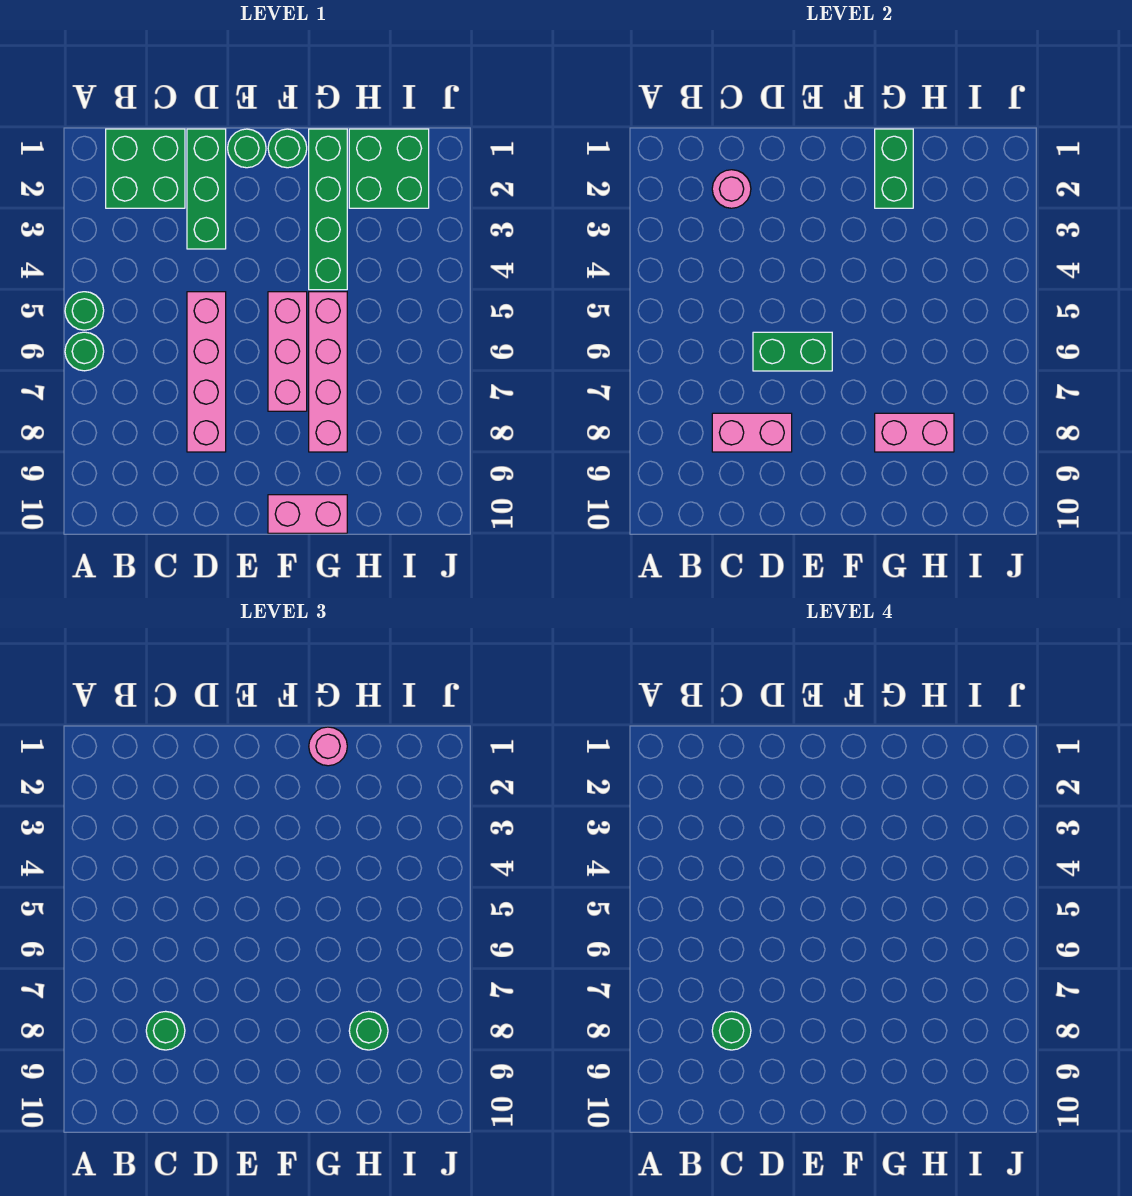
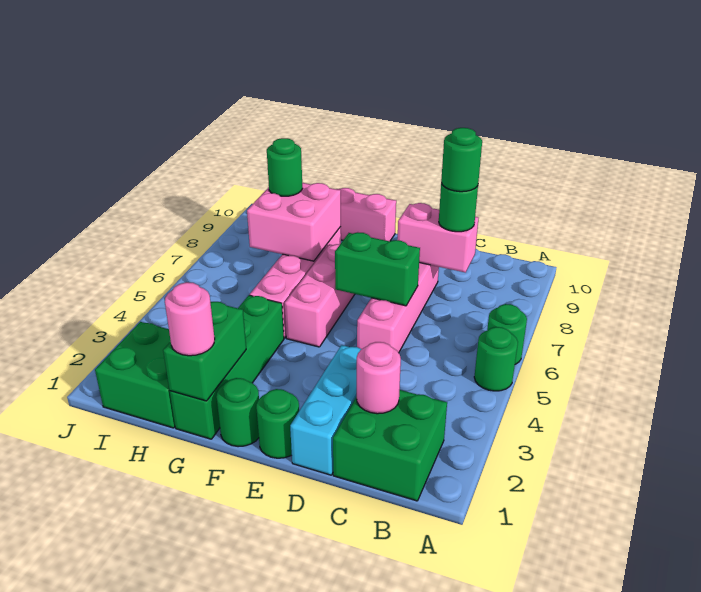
green brick D1:D3 level 1 -> cyan brick D1:D3 level 1
pink brick G8:H8 level 2 -> pink brick G7:H8 level 2

